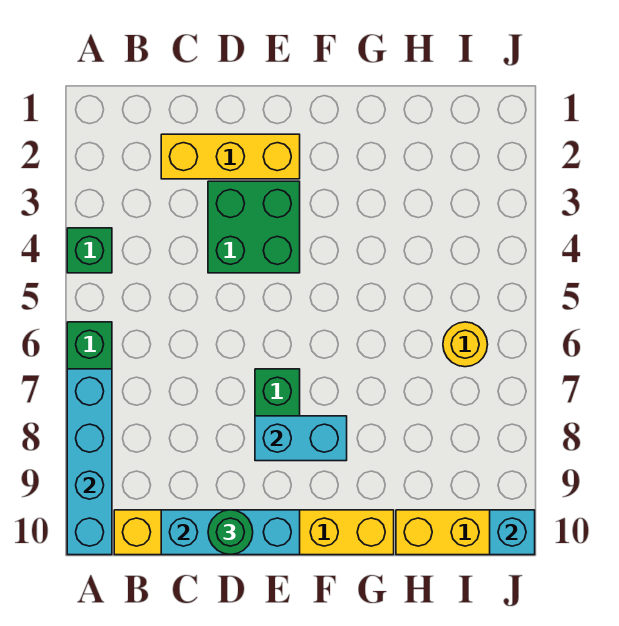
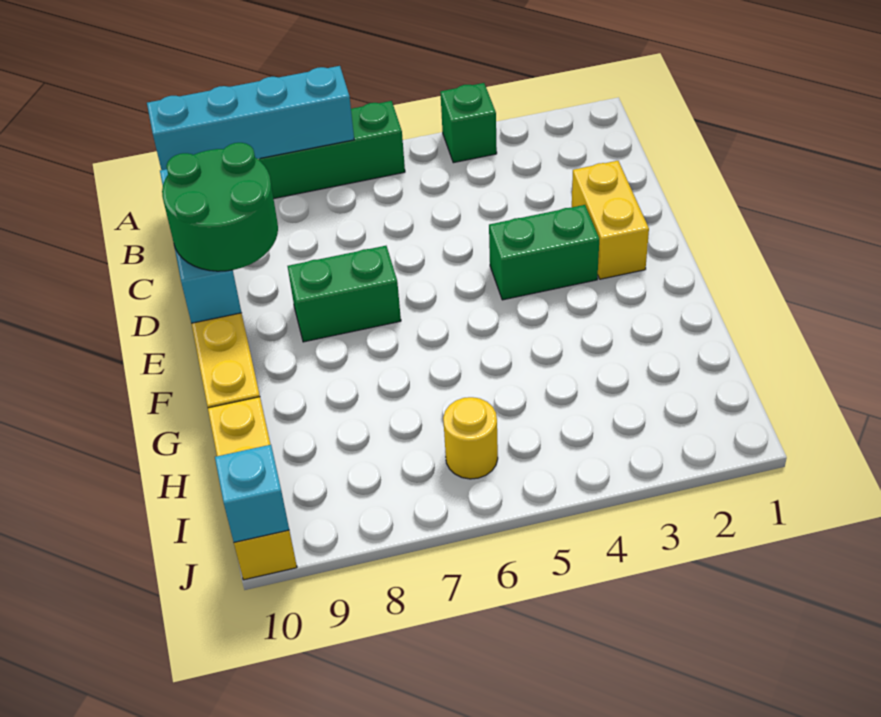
yellow brick C2:E2 level 1 -> yellow brick D2:E2 level 1
green brick D3:E4 level 1 -> green brick E3:E4 level 1
green round brick D10 level 3 -> green round brick D9:E10 level 3
cyan brick E8:F8 level 2 -> none

